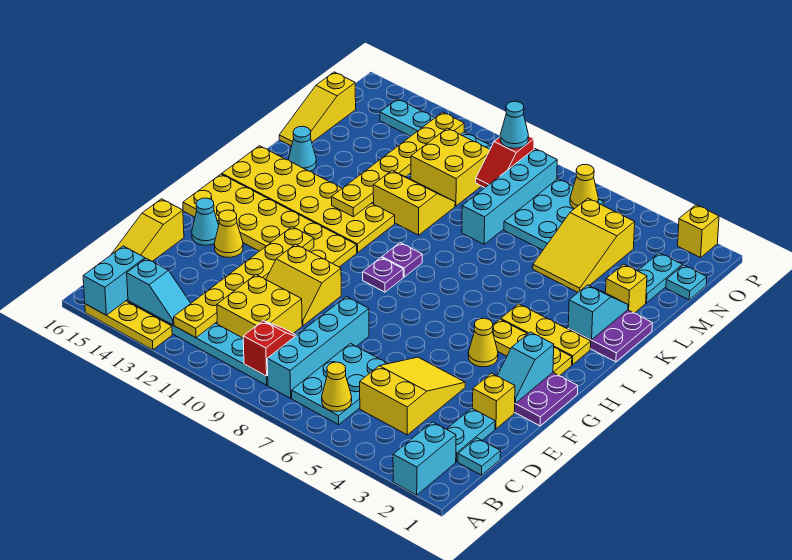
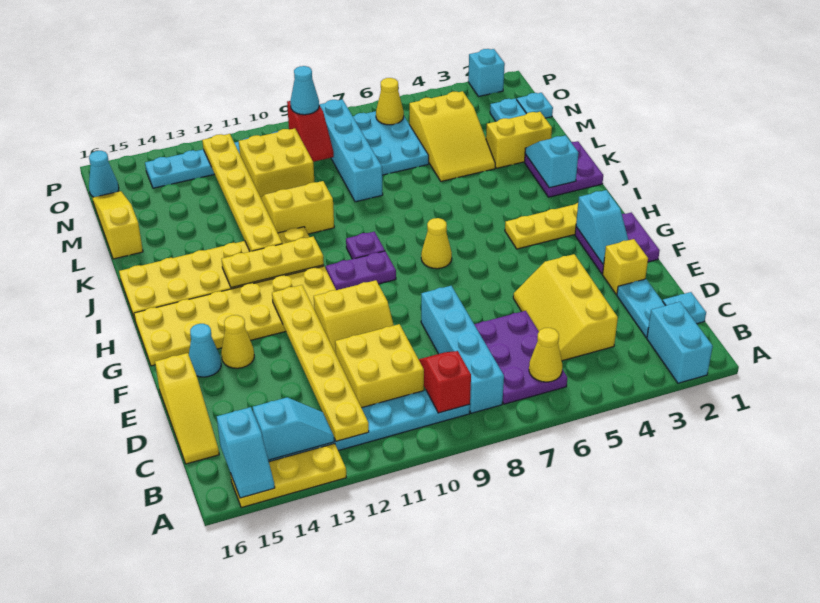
cyan brick A15:B15 level 2 -> cyan slope A15:B15 level 2 top B
cyan plate B6:D7 level 1 -> purple plate B6:D7 level 1
yellow slope C4:E5 level 1 top C -> yellow slope C4:E5 level 1 top 4
yellow cone G4 level 1 -> yellow cone H7 level 1
purple plate H9 level 1 -> purple plate H9:H10 level 1
yellow plate I2:I4 level 1 -> yellow plate I11:I13 level 2
cyan cone K15 level 1 -> cyan cone O16 level 1
yellow brick L2 level 1 -> yellow brick L2:L3 level 1
yellow slope L16:N16 level 1 top N -> yellow slope L16:N16 level 1 top L
yellow brick P2 level 1 -> cyan brick P2 level 1

